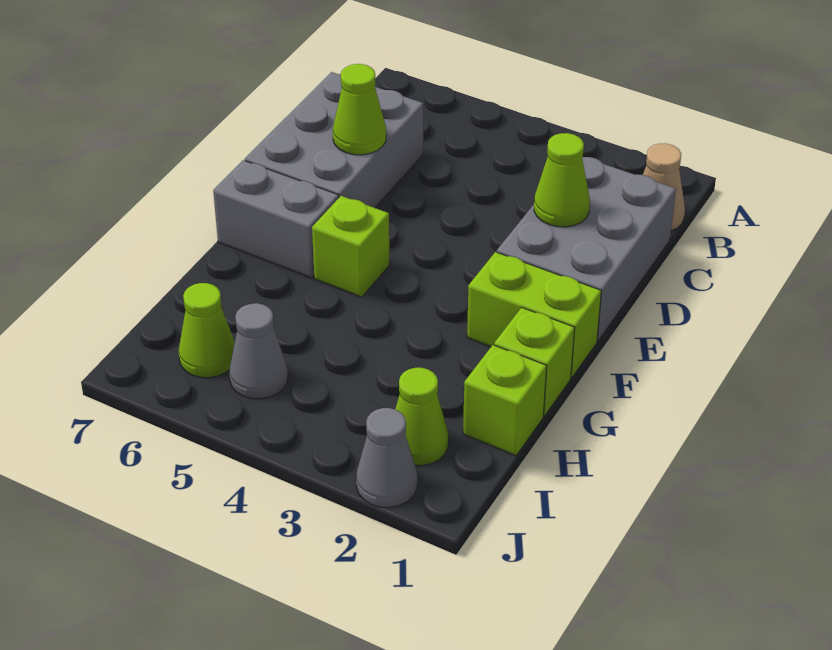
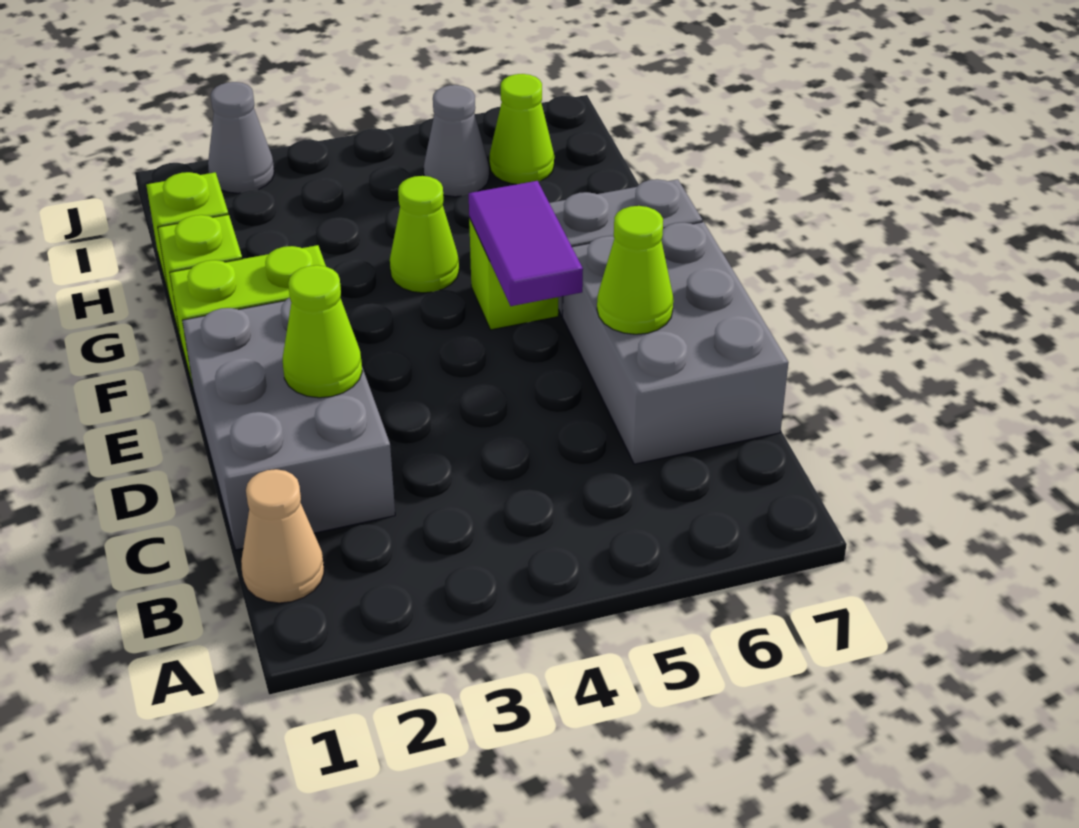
none -> purple tile E5:F5 level 2
lime cone I2 level 1 -> lime cone G4 level 1

